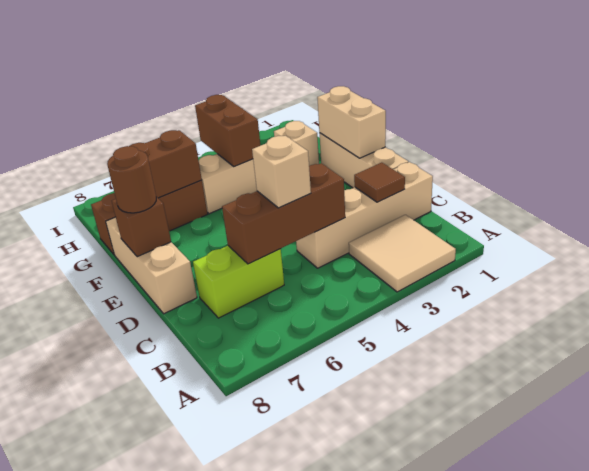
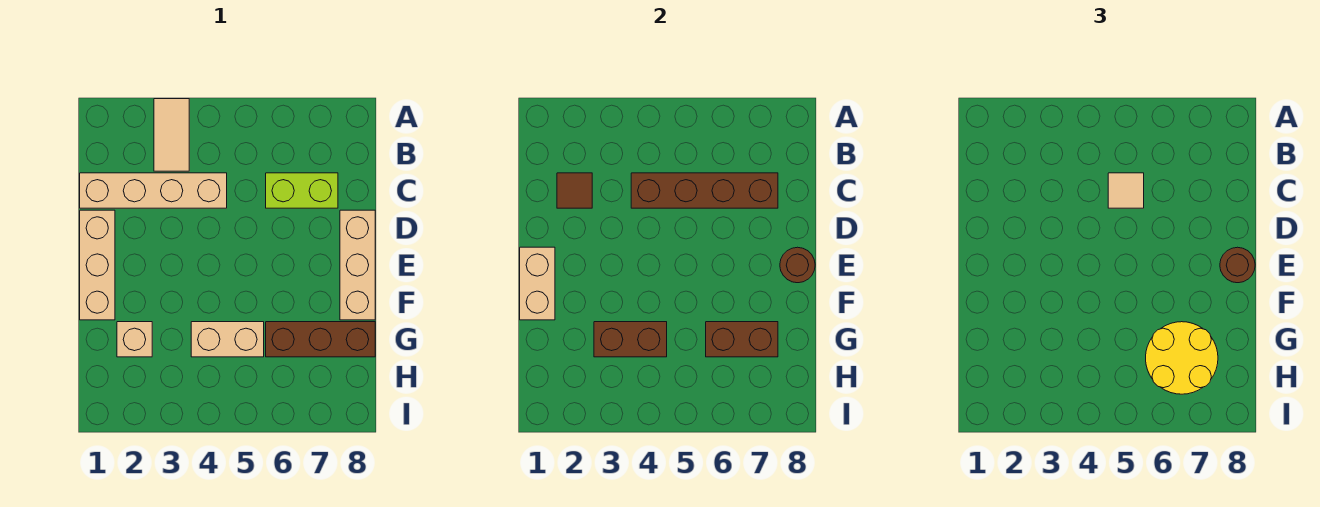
tan tile A2:B3 level 1 -> tan tile A3:B3 level 1
brown brick C4:C6 level 2 -> brown brick C4:C7 level 2
tan brick C5 level 3 -> tan tile C5 level 3
brown brick E8 level 2 -> brown round brick E8 level 2
brown brick G4:H4 level 2 -> brown brick G3:G4 level 2
none -> yellow round brick G6:H7 level 3

